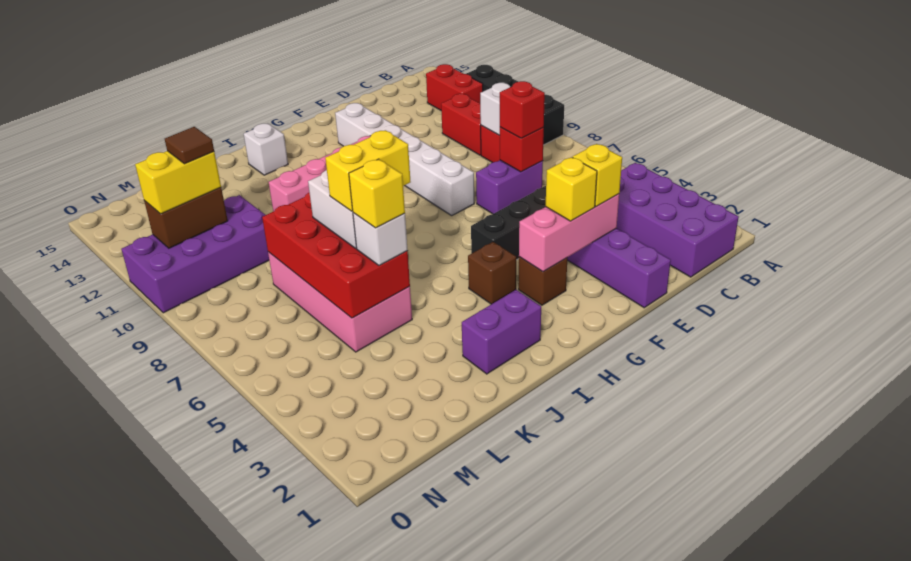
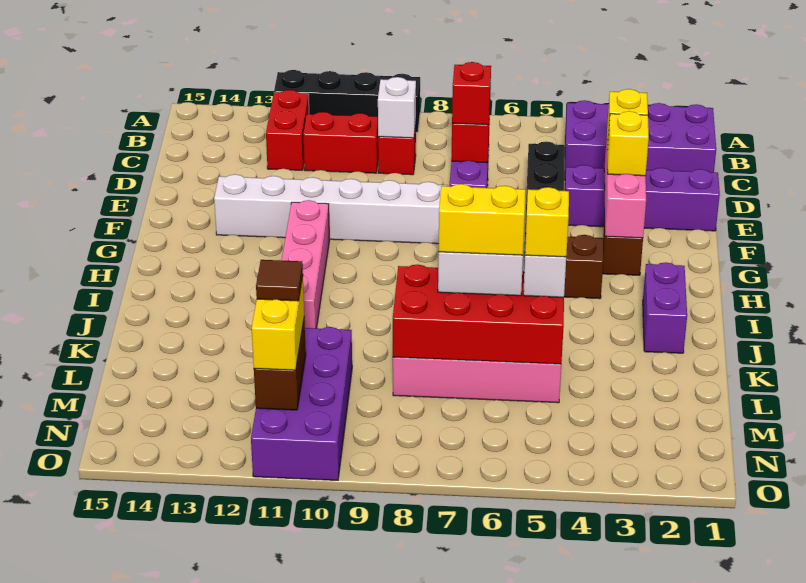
red brick B12:B13 level 1 -> red brick B12:C12 level 1
white brick I14 level 1 -> none
yellow brick J6:K6 level 4 -> yellow brick K6:K7 level 4

